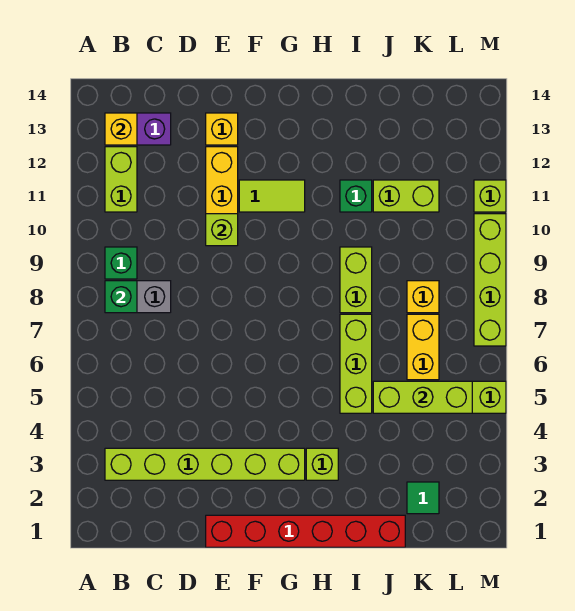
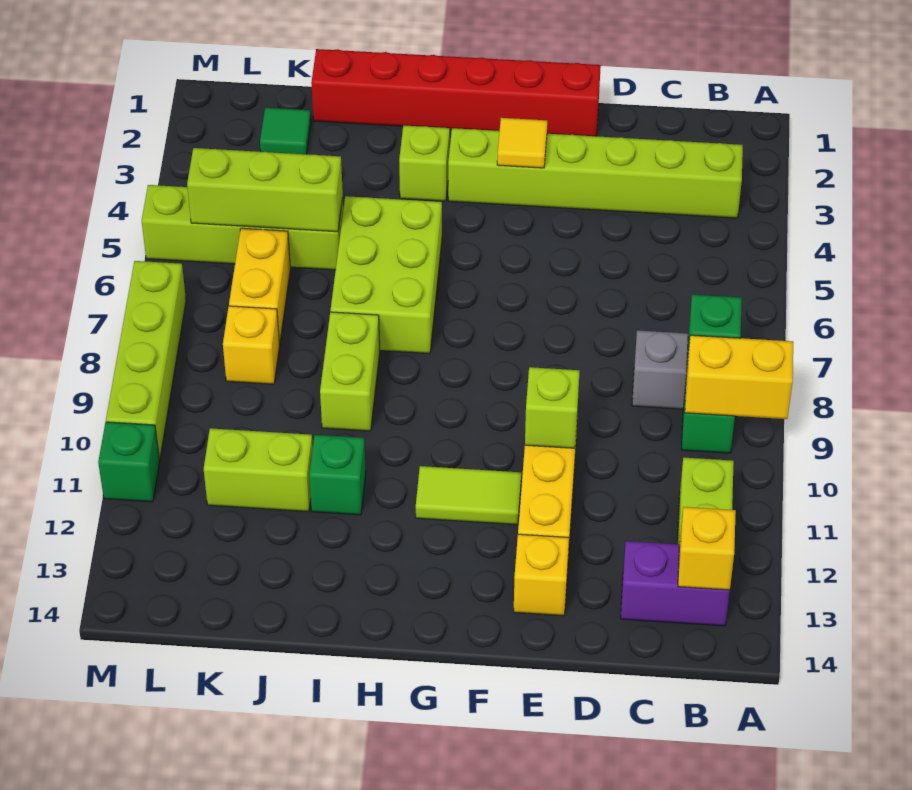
none -> yellow brick A9:B9 level 2
none -> yellow tile F3 level 2
lime brick I5:I7 level 1 -> lime brick H5:I7 level 1
lime brick M11 level 1 -> green brick M11 level 1

